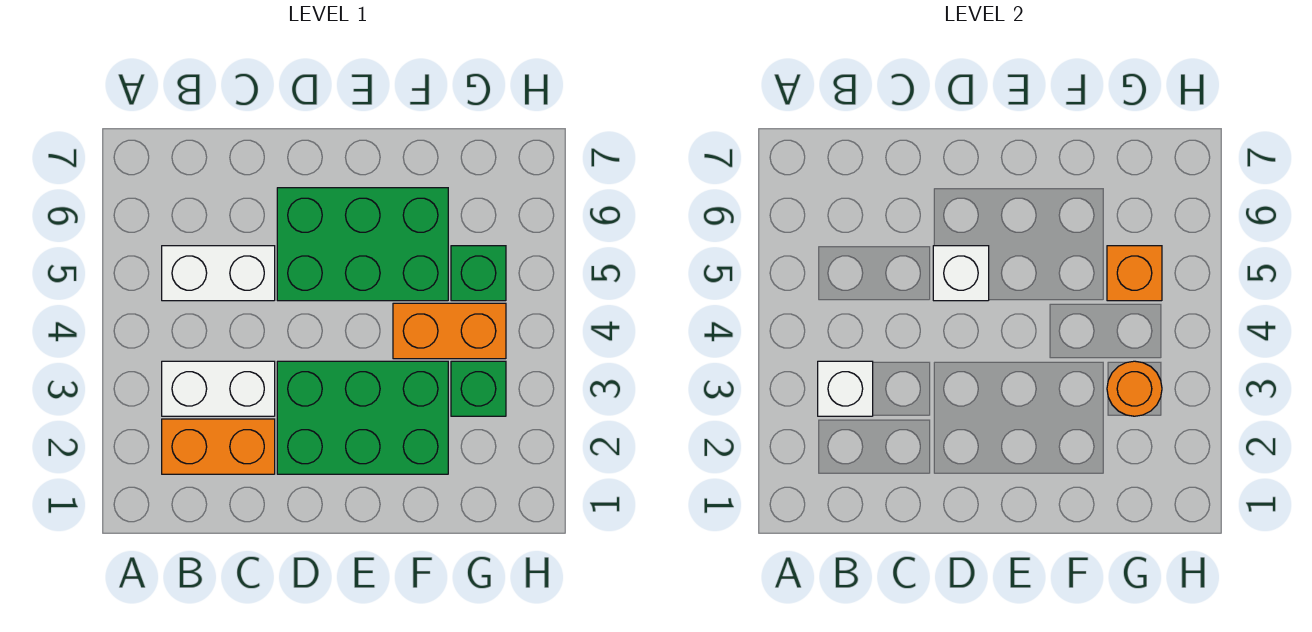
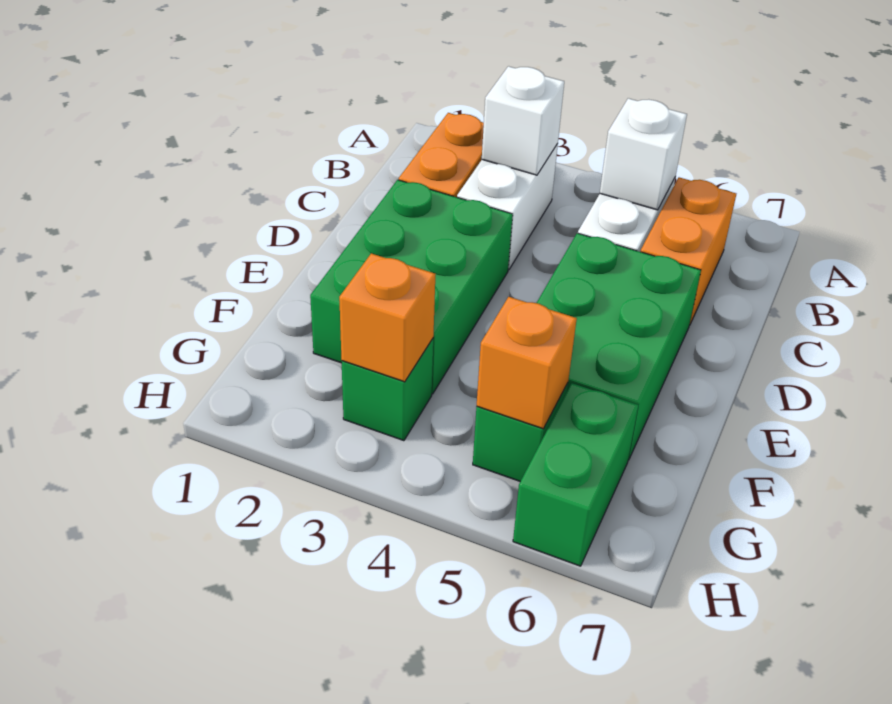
white brick D5 level 2 -> white brick B5 level 2
orange brick F4:G4 level 1 -> orange brick B6:C6 level 1
orange round brick G3 level 2 -> orange brick G3 level 2
none -> green brick G6:H6 level 1

